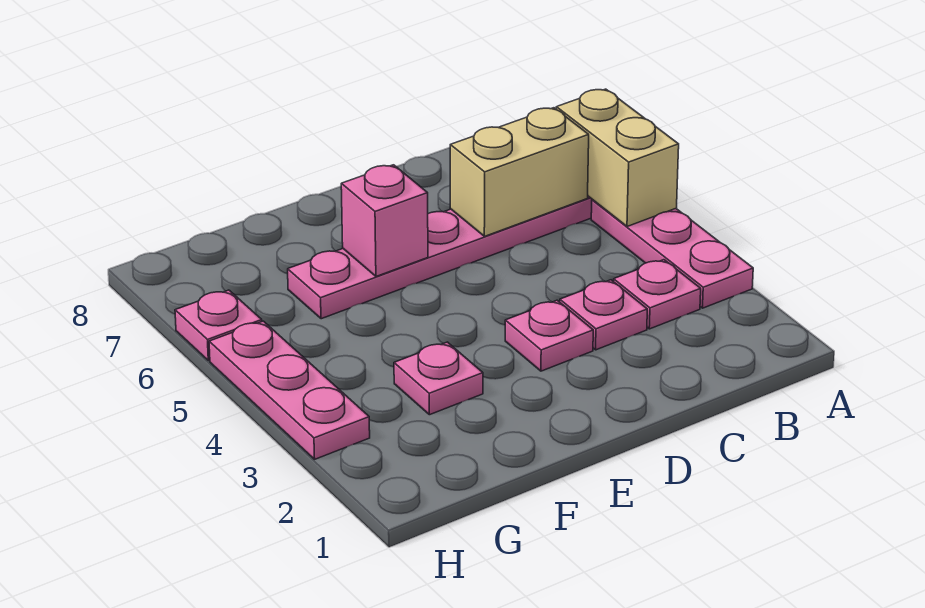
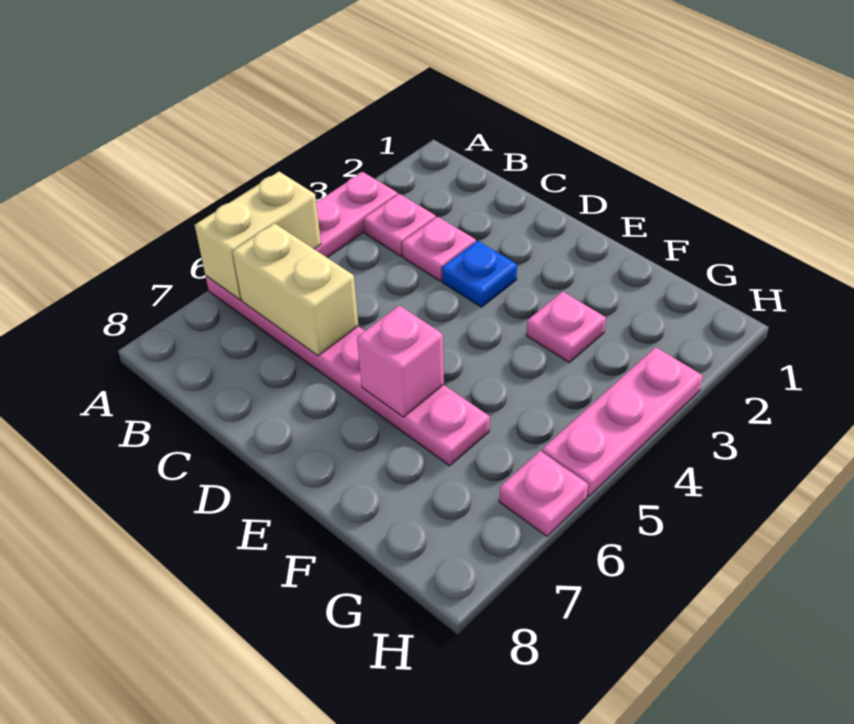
pink plate D3 level 1 -> blue plate D3 level 1

